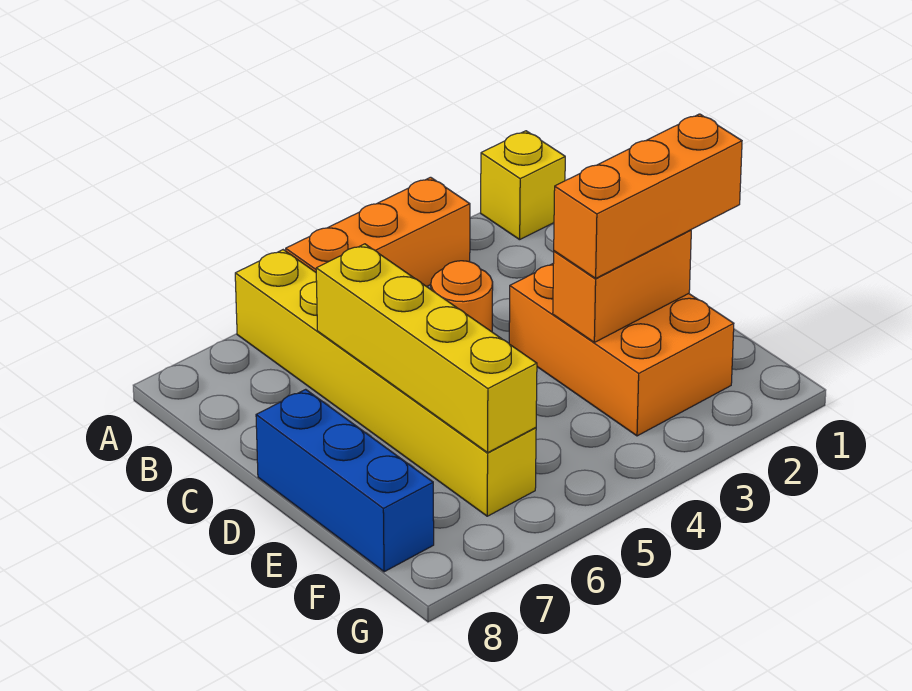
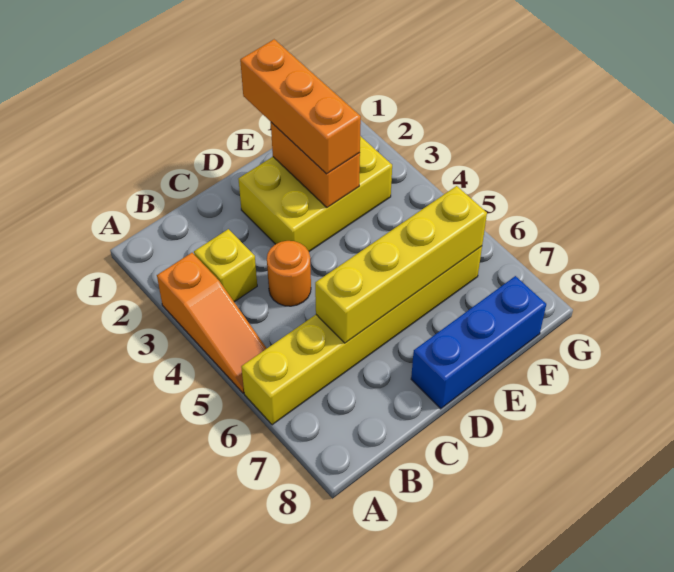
yellow brick A1 level 1 -> yellow brick B3 level 1
orange brick A3:A5 level 1 -> orange slope A3:A5 level 1 top 3
orange brick D2:F3 level 1 -> yellow brick D2:F3 level 1

